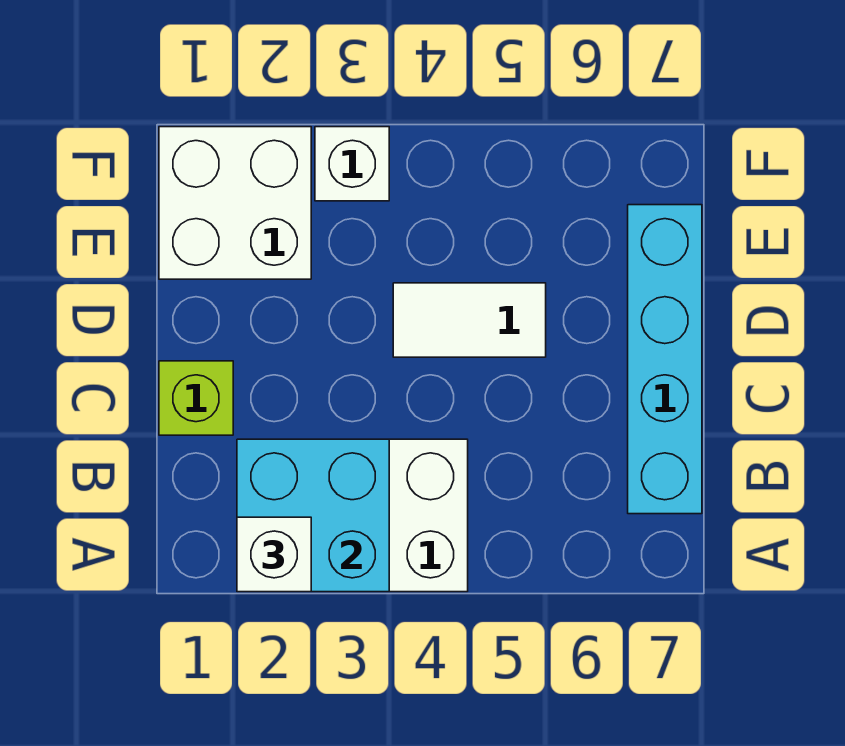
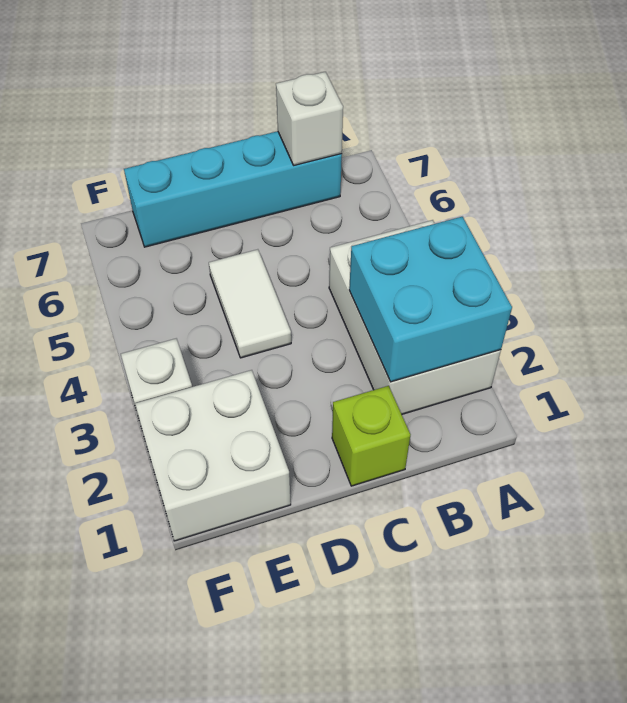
white brick A2 level 3 -> white brick B7 level 2

